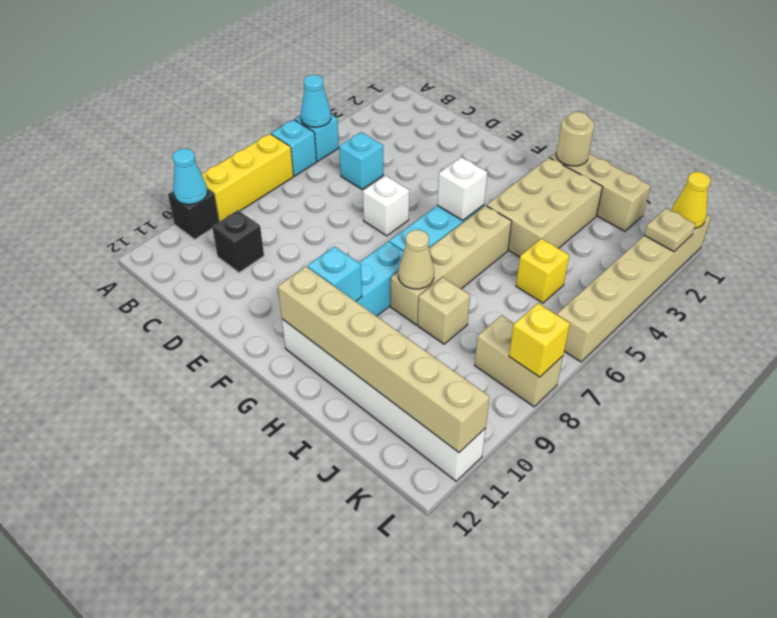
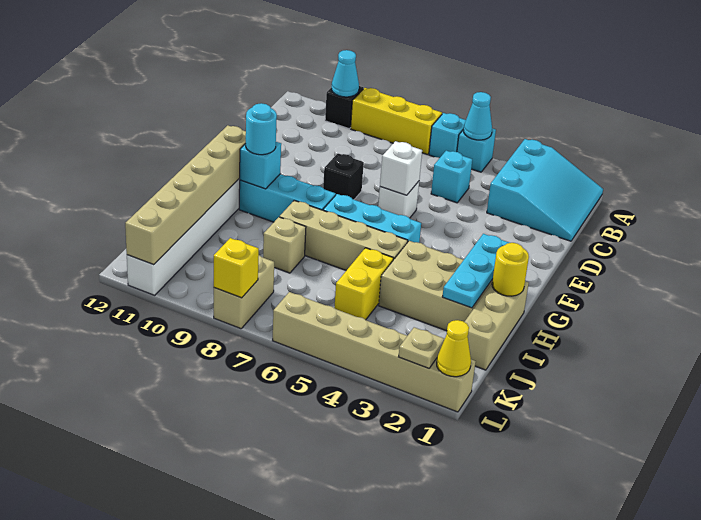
none -> cyan slope A1:C3 level 1 top 3
black brick C10 level 1 -> black brick E8 level 1
none -> cyan plate G2:I2 level 2
white brick G5 level 2 -> white brick E6 level 2
none -> cyan round brick G10 level 3
tan round brick H1 level 2 -> yellow round brick H1 level 2
tan cone H8 level 2 -> none
yellow brick J5 level 1 -> yellow brick I5:J5 level 1

